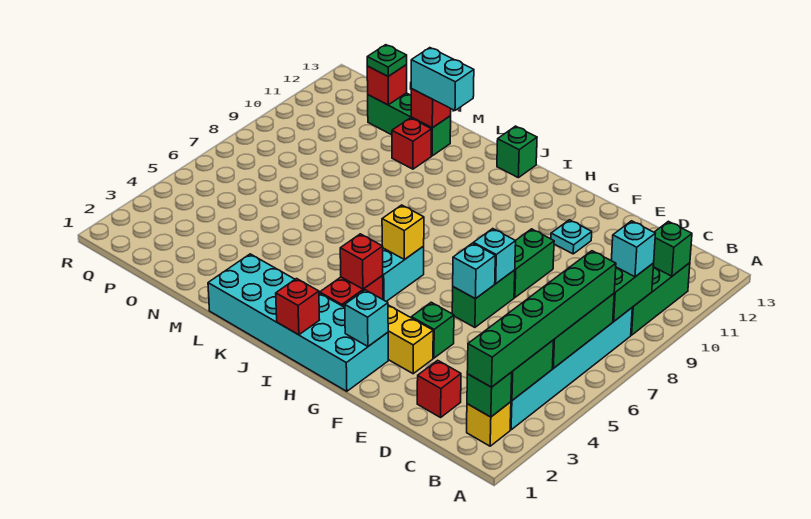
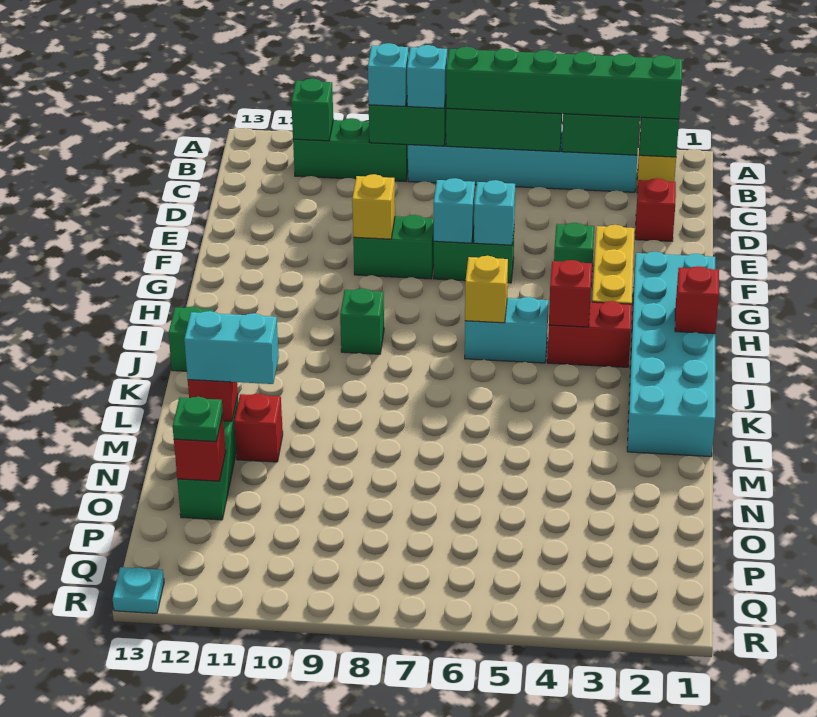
none -> yellow brick F9 level 2
cyan plate F11 level 1 -> cyan plate R13 level 1
cyan brick G2 level 2 -> cyan brick B8 level 3
none -> green brick I9 level 1
cyan brick L12:M12 level 3 -> cyan brick M11:M12 level 3

